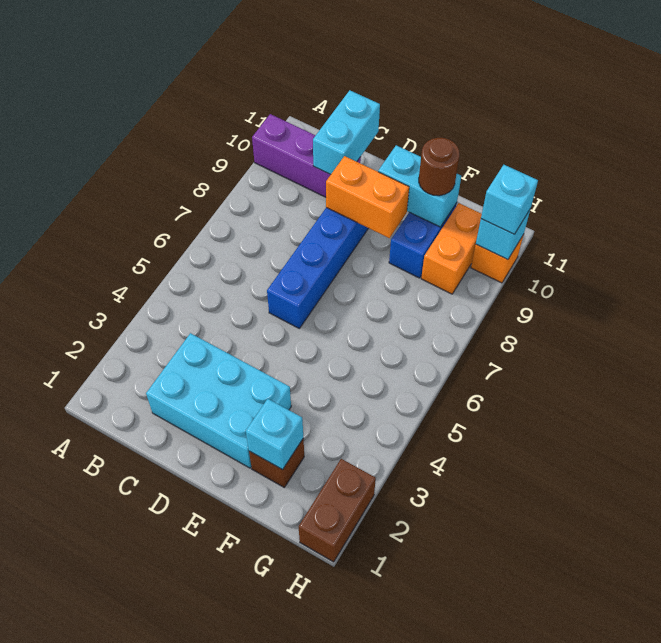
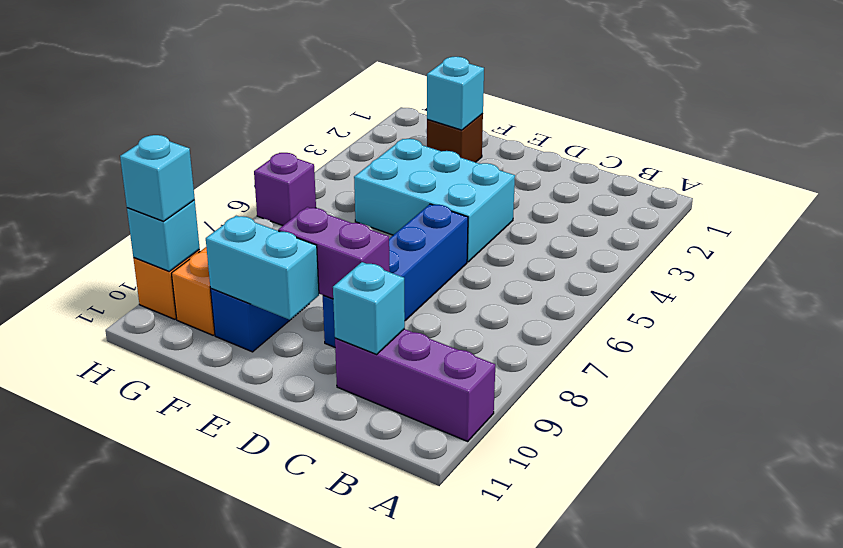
cyan brick C2:E3 level 1 -> cyan brick D4:F5 level 1
cyan brick C10:C11 level 2 -> cyan brick C10 level 2
orange brick D9:E9 level 2 -> purple brick D9:E9 level 2
brown round brick F10 level 3 -> none
brown brick H1:H2 level 1 -> none
none -> purple brick H6 level 1

